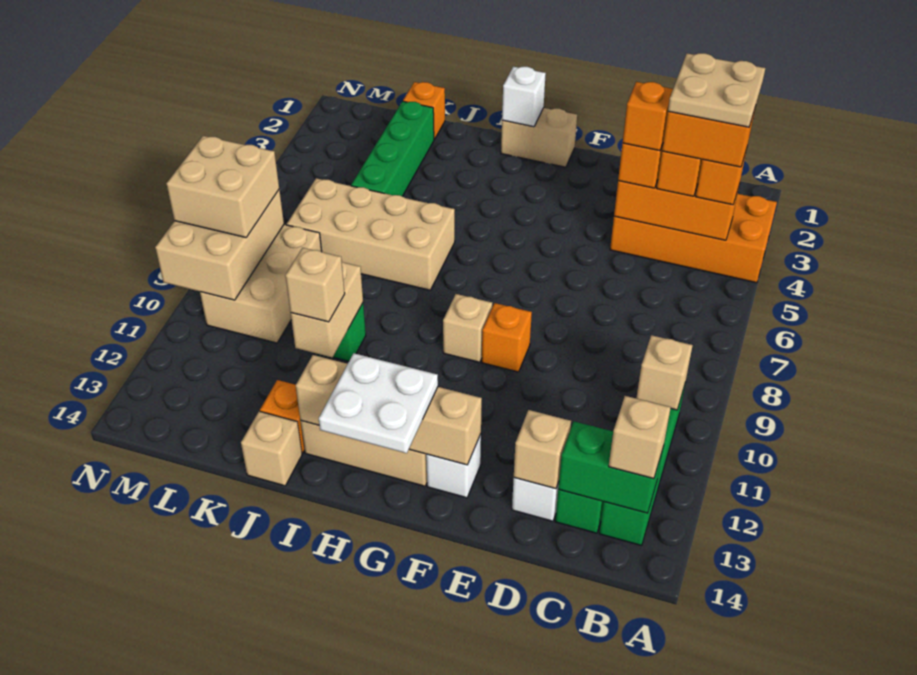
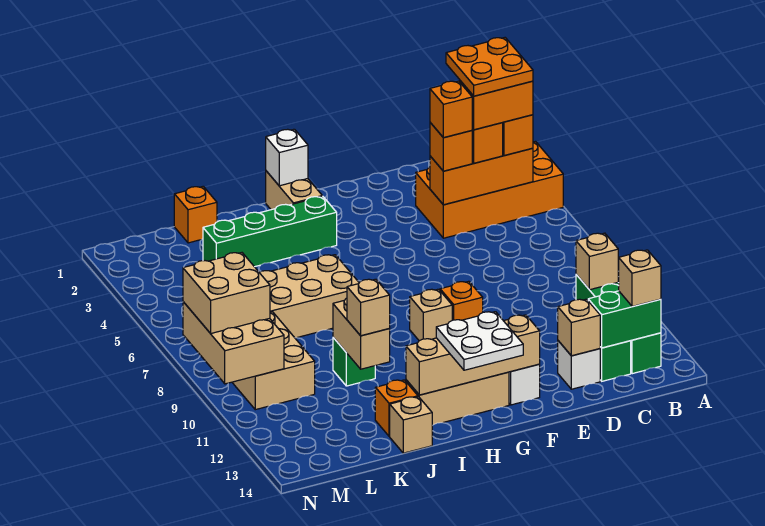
tan plate B3:C4 level 5 -> orange plate B3:C4 level 5
tan brick G1:H1 level 1 -> tan brick H1:H2 level 1
green brick K2:K5 level 1 -> green brick H3:K3 level 1

